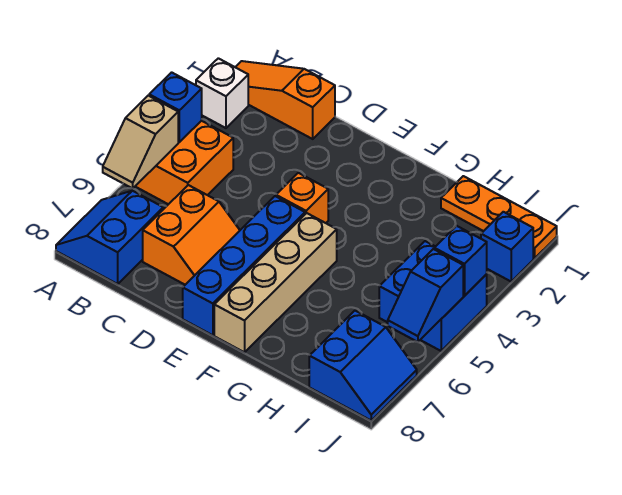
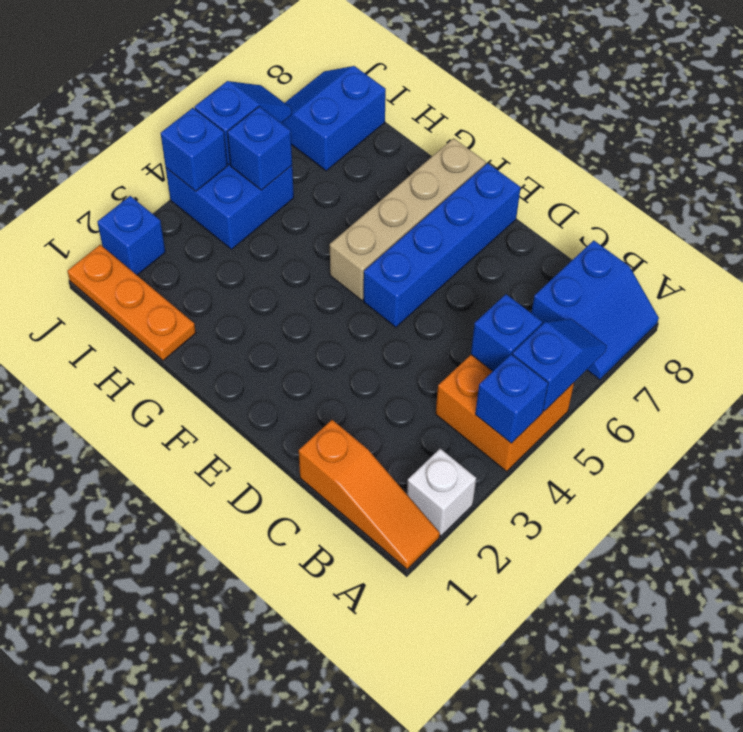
tan slope A5:A6 level 2 top 5 -> blue slope A5:A6 level 2 top 5
none -> blue brick B5 level 2
orange slope C6:D7 level 1 top C -> none
orange brick E4 level 1 -> none
none -> blue brick I5 level 2

